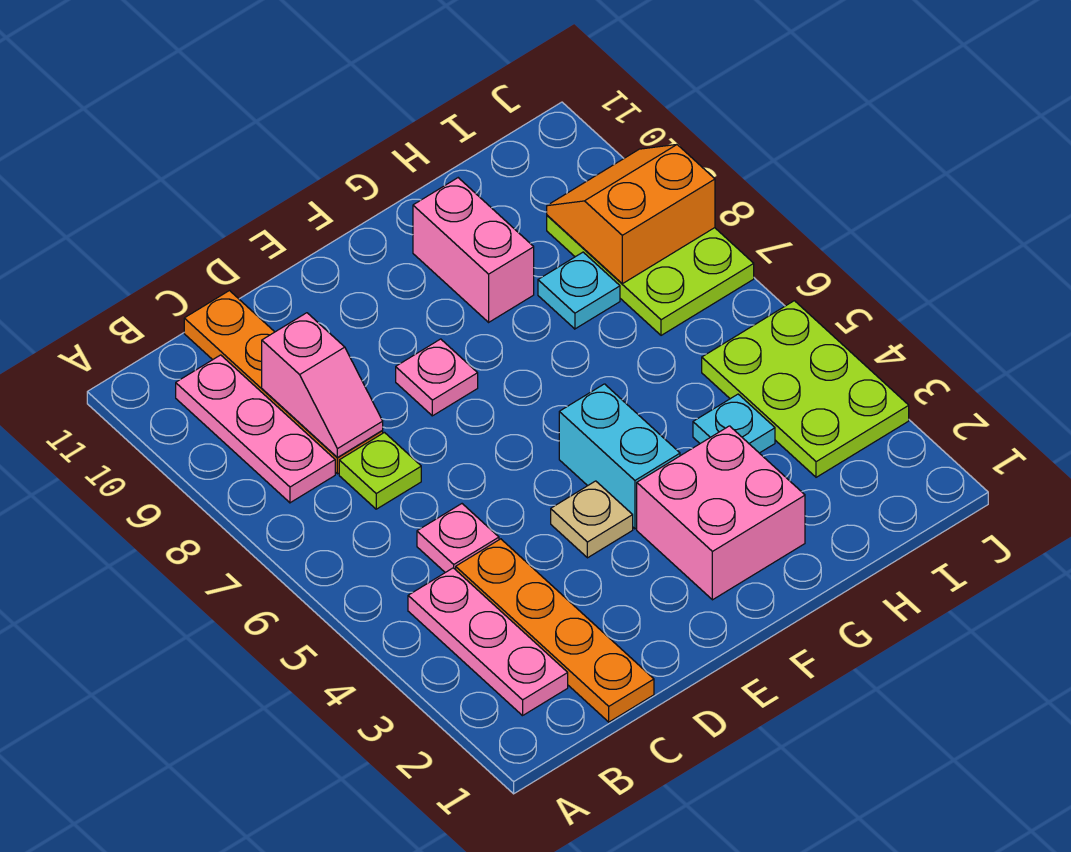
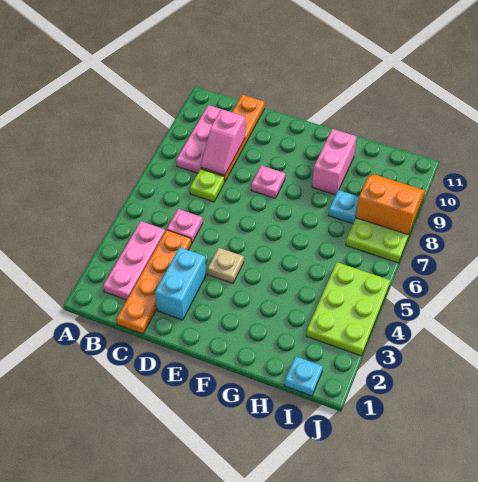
pink brick F2:G3 level 1 -> none
cyan brick F4:F5 level 1 -> cyan brick D2:D3 level 1
cyan plate H4 level 1 -> cyan plate I1 level 1

